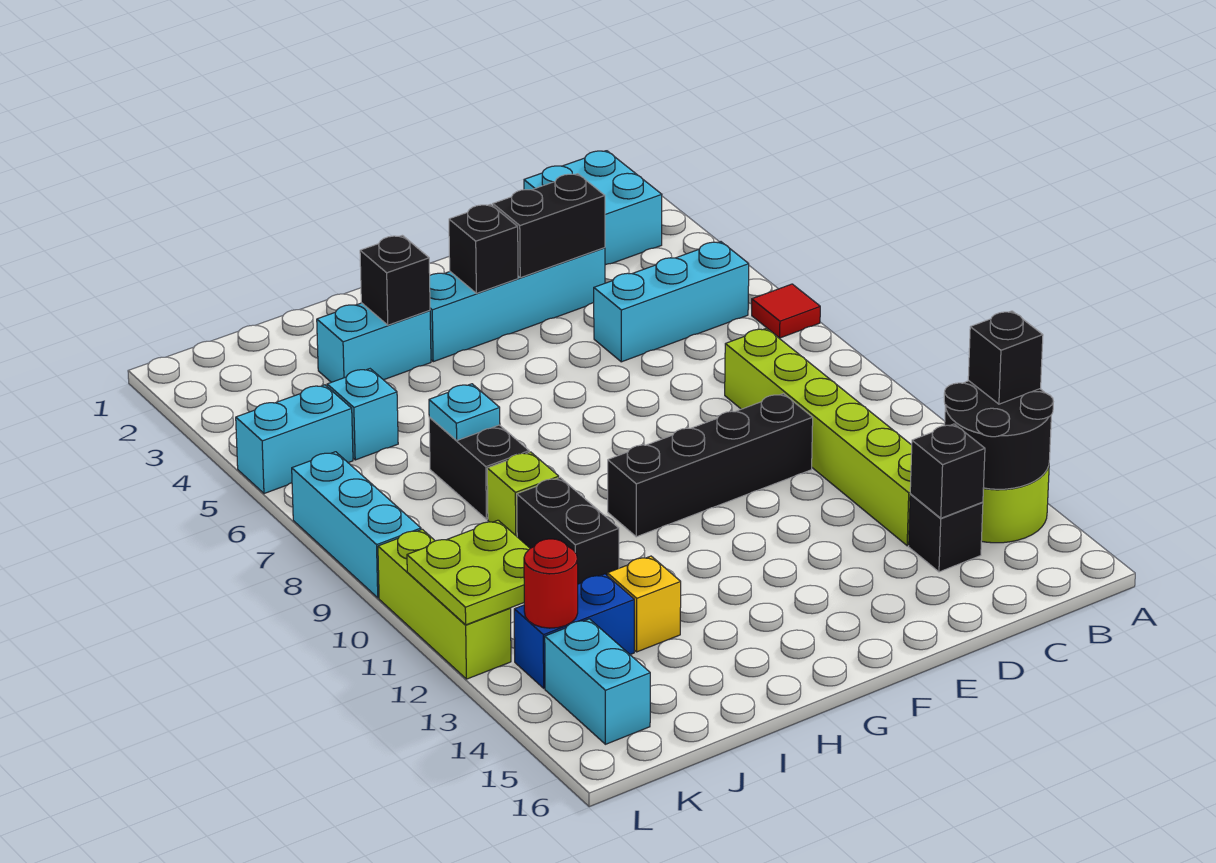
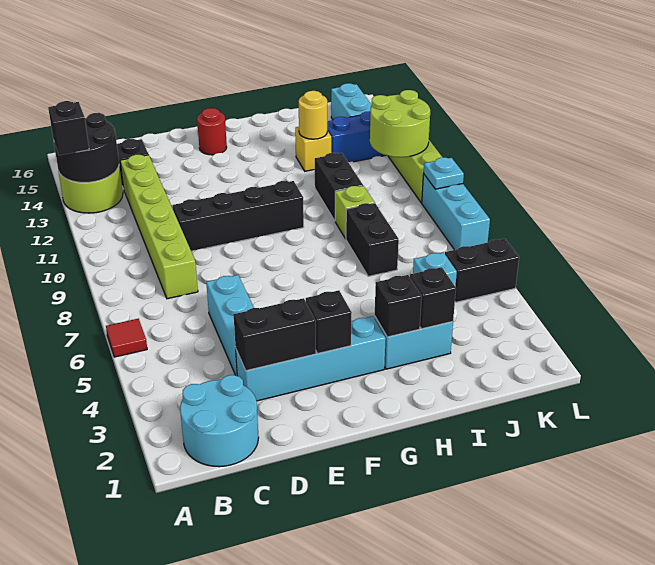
cyan brick B1:C2 level 1 -> cyan round brick B1:C2 level 1
cyan brick B5:D5 level 1 -> cyan brick D4:D6 level 1
black brick C14 level 2 -> black brick I3 level 2
cyan plate I7 level 2 -> cyan plate L9 level 2
none -> yellow round brick I13 level 2
cyan brick K5:L5 level 1 -> black brick K5:L5 level 1
lime plate K11:L12 level 2 -> lime round brick K11:L12 level 2
red round brick K13 level 2 -> red round brick F15 level 1

